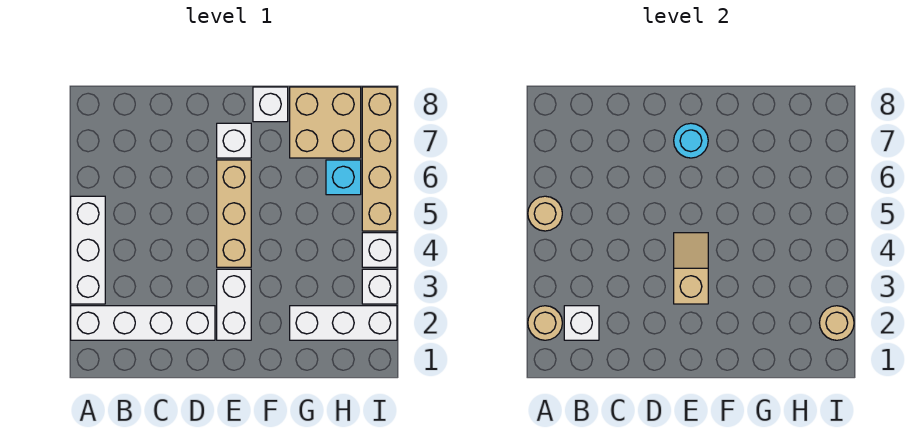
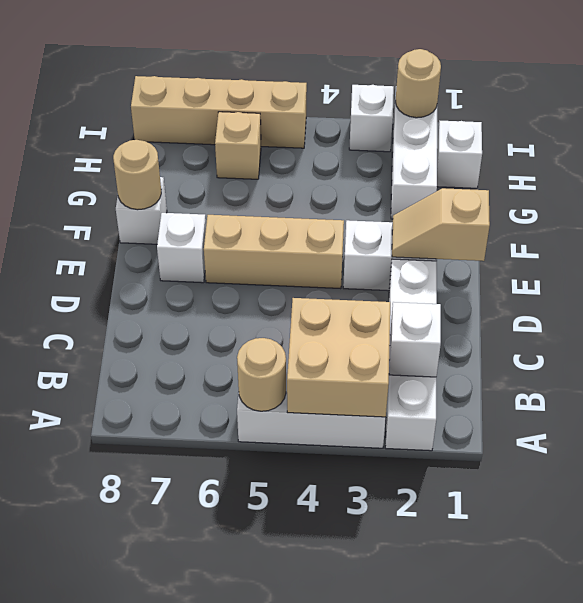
tan round brick A2 level 2 -> tan round brick F8 level 2
tan slope E3:E4 level 2 top 3 -> tan slope E1:E2 level 2 top 1
cyan round brick E7 level 2 -> none
tan brick G7:H8 level 1 -> tan brick A3:B4 level 2
cyan brick H6 level 1 -> tan brick H6 level 1
white brick I4 level 1 -> white brick H1 level 1

